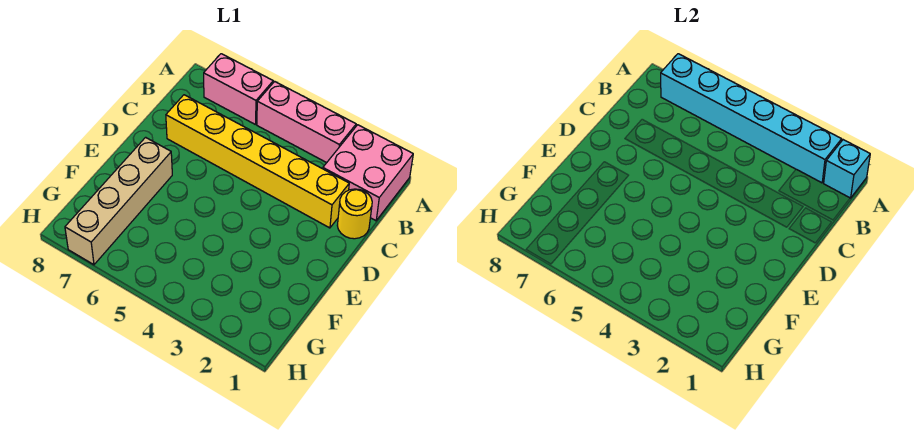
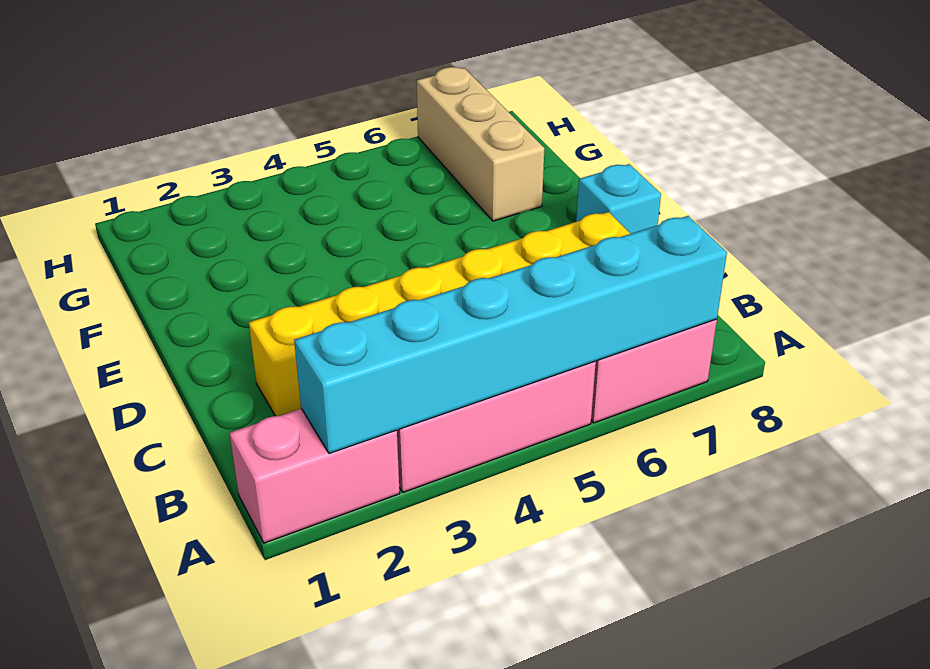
pink brick A1:B2 level 1 -> pink brick A1:A2 level 1
cyan brick A1 level 2 -> cyan brick D8 level 1
yellow round brick C1 level 1 -> none
tan brick E7:H7 level 1 -> tan brick F7:H7 level 1

